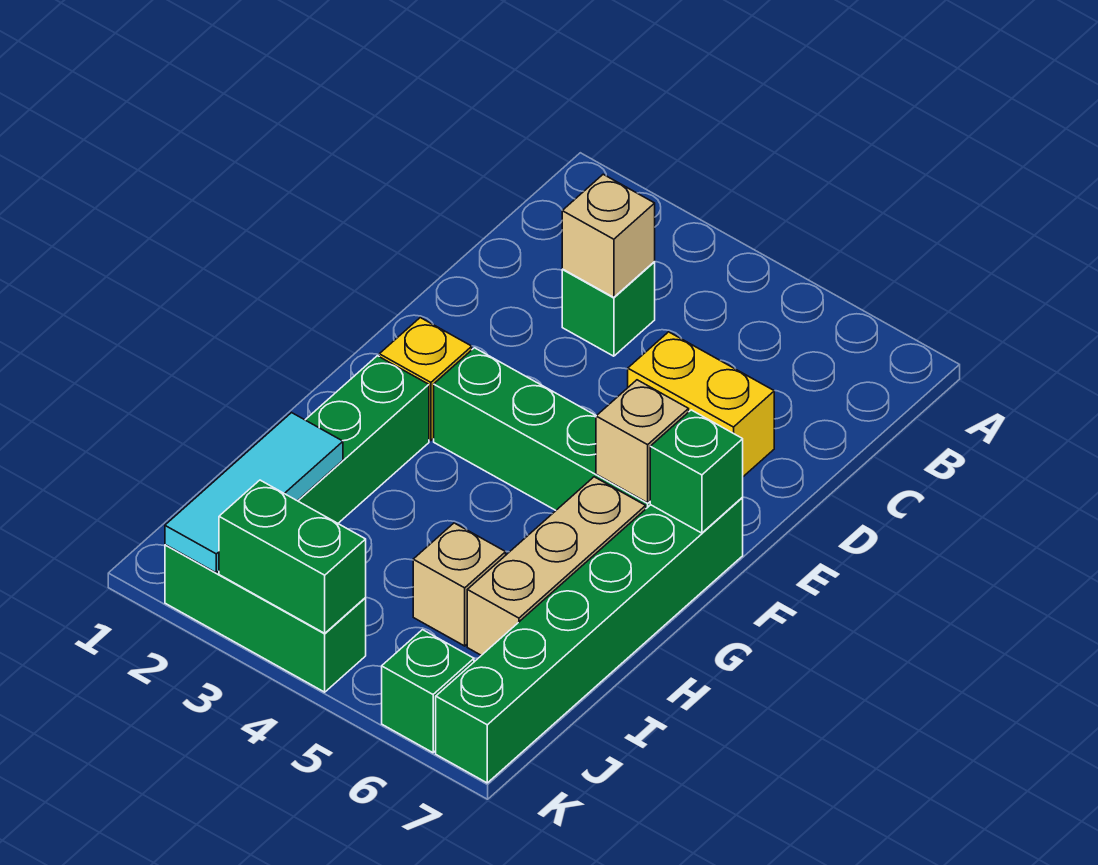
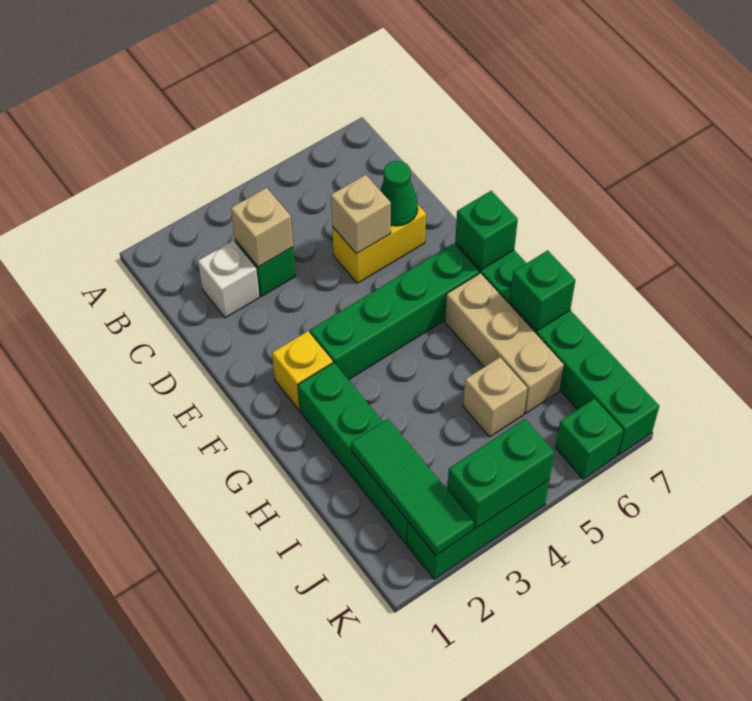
none -> white brick C2 level 1
none -> green cone D6 level 2
tan brick F6 level 2 -> tan brick D5 level 2
none -> green brick H7 level 2
cyan tile I2:K2 level 2 -> green tile I2:K2 level 2

